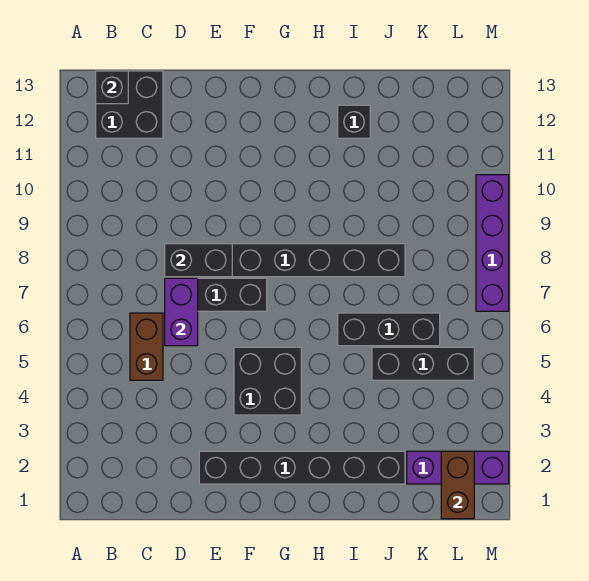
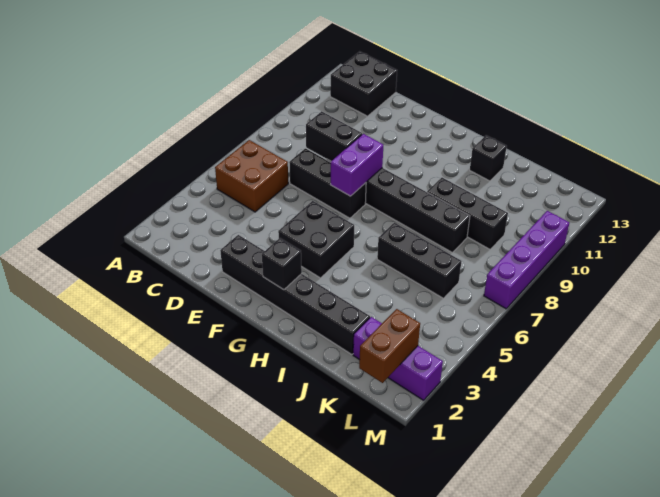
black brick B13 level 2 -> black brick G2 level 2
brown brick C5:C6 level 1 -> brown brick B5:C6 level 1
purple brick D6:D7 level 2 -> purple brick F7:F8 level 2
black brick J5:L5 level 1 -> black brick I9:K9 level 1

